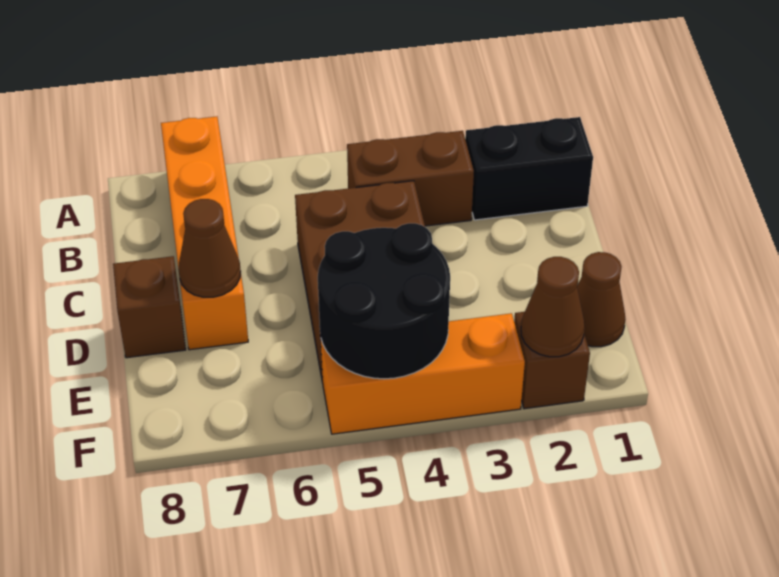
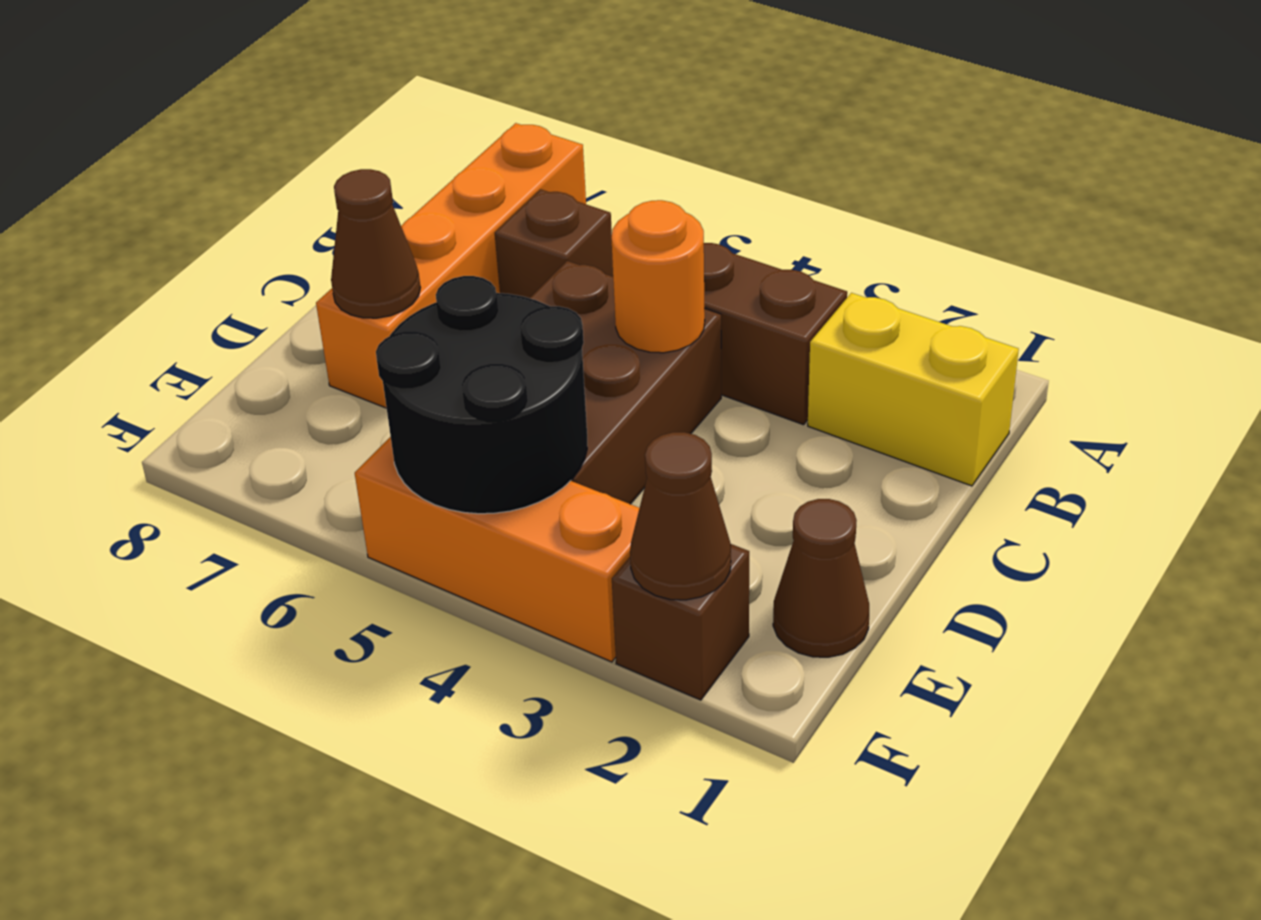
black brick B1:B2 level 1 -> yellow brick B1:B2 level 1
none -> orange round brick C4 level 2
brown brick D8 level 1 -> brown brick B6 level 1

